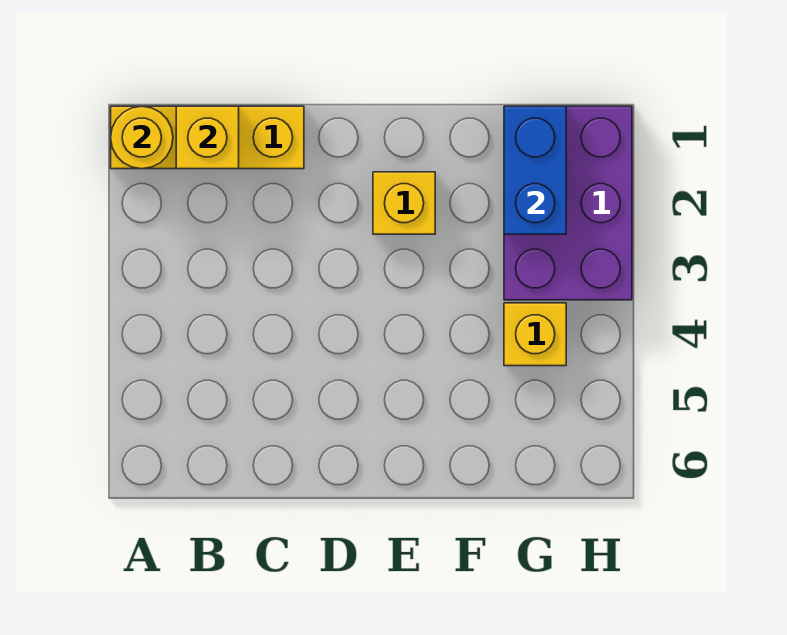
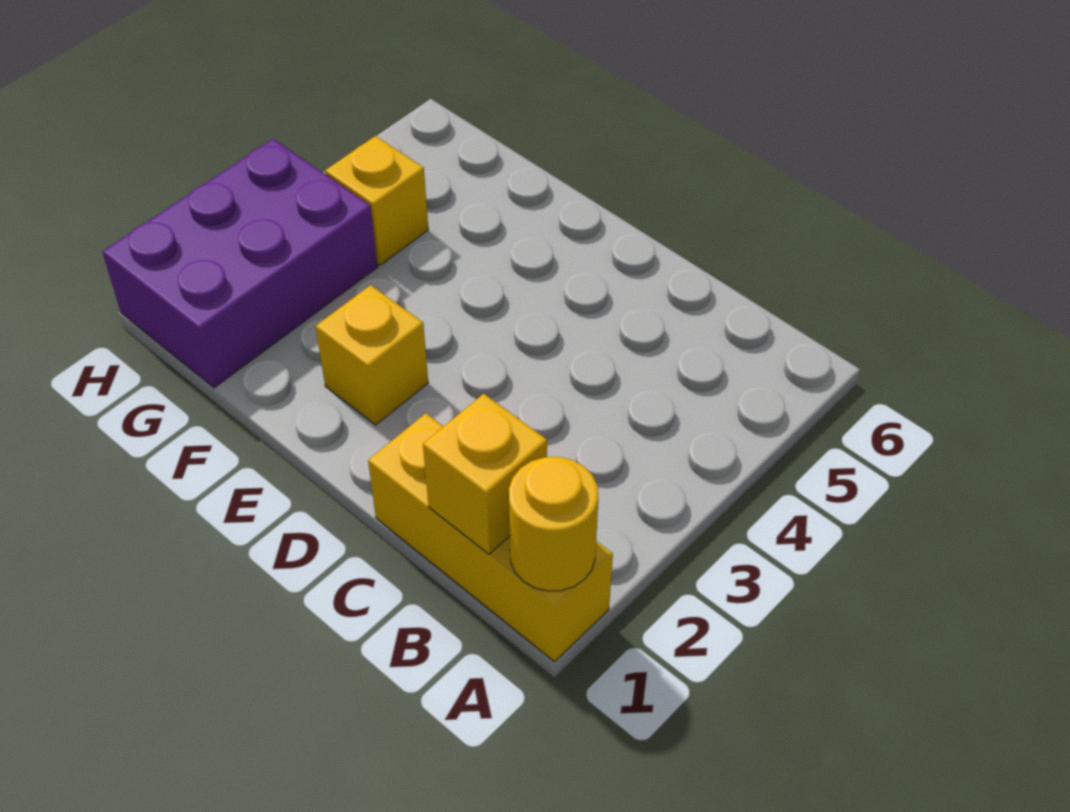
blue brick G1:G2 level 2 -> none

